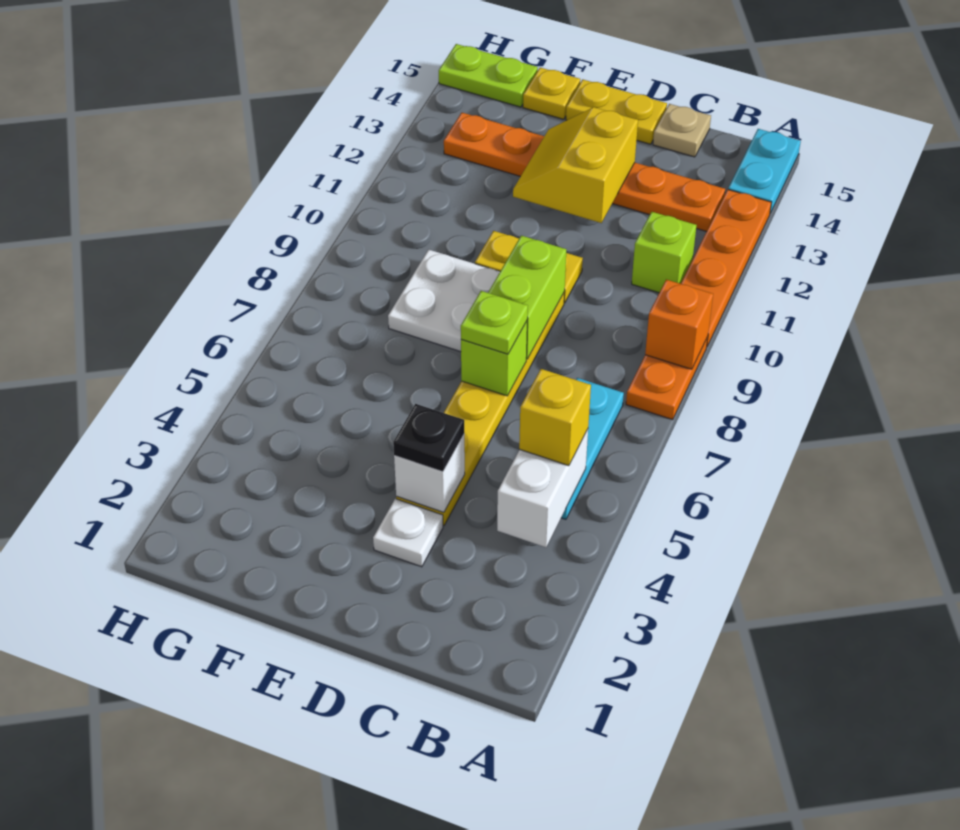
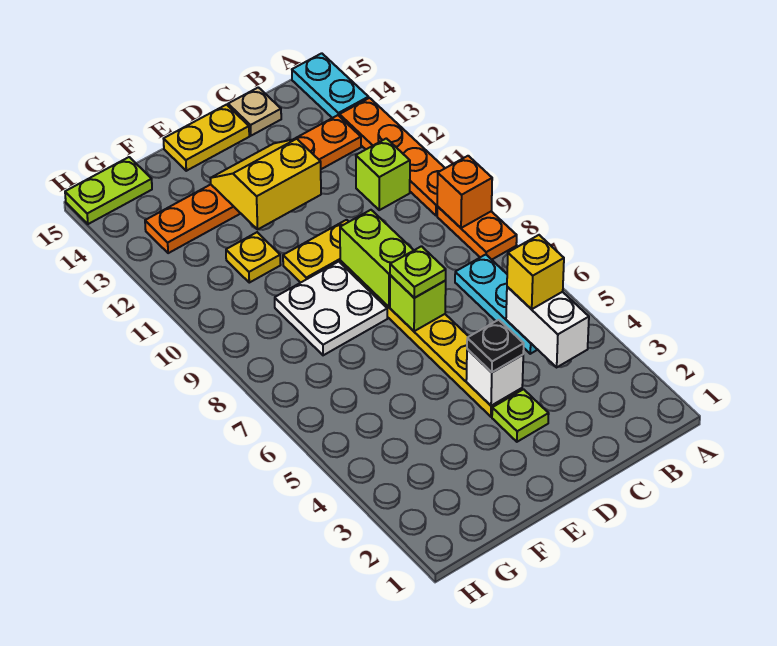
white plate D3 level 1 -> lime plate D3 level 1
yellow slope D12:E13 level 2 top D -> yellow slope D12:E13 level 2 top 12
yellow plate F15 level 1 -> yellow plate F11 level 1

